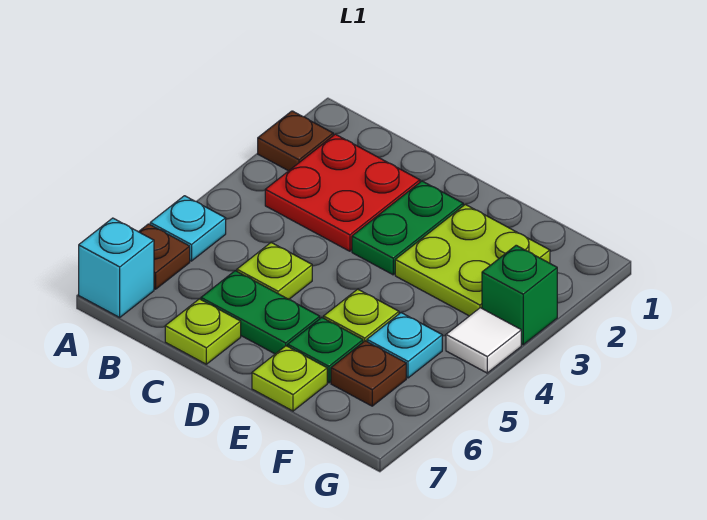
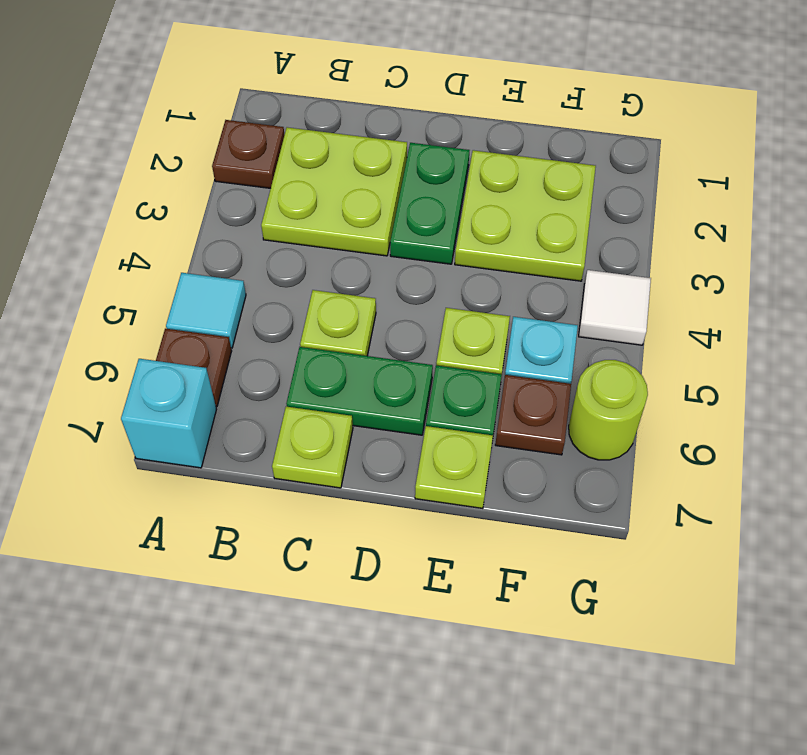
cyan plate A5 level 1 -> cyan tile A5 level 1
red plate B2:C3 level 1 -> lime plate B2:C3 level 1
green brick G3 level 1 -> none
none -> lime round brick G6 level 1

